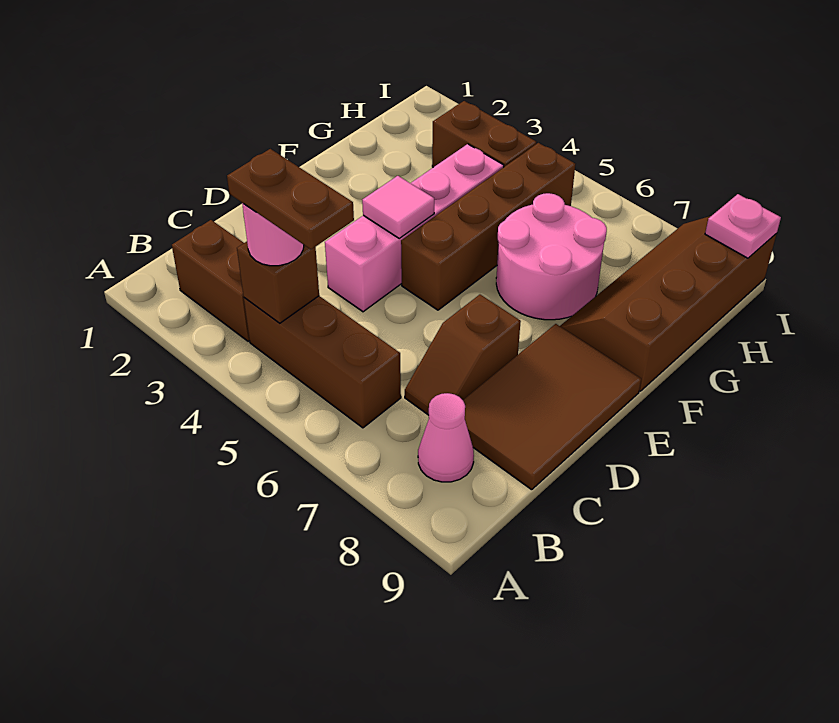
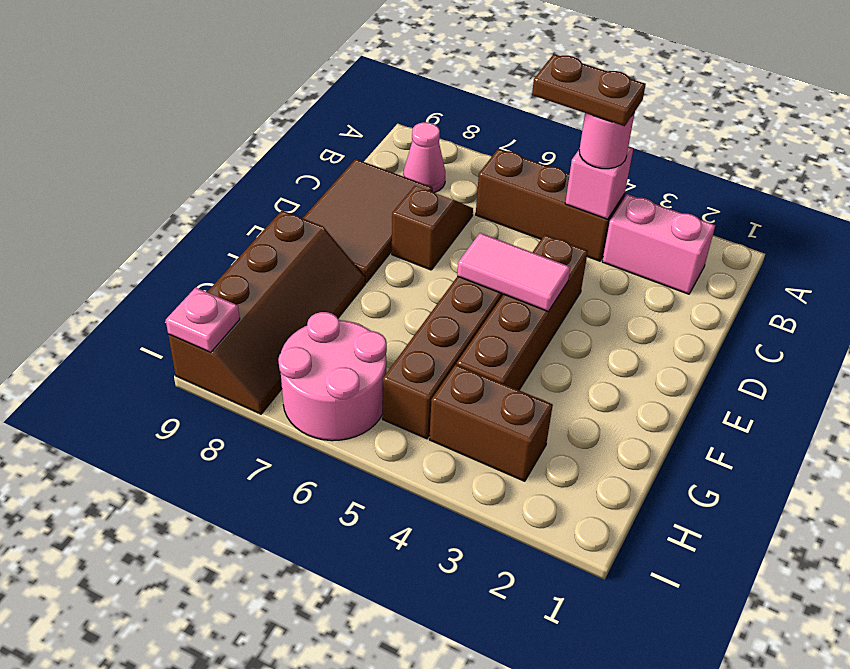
brown brick B2:B3 level 1 -> pink brick B2:B3 level 1
brown brick B4 level 2 -> pink brick B4 level 2
pink brick D4:G4 level 1 -> brown brick D4:G4 level 1
pink tile E4 level 2 -> pink tile E4:E5 level 2
pink round brick F6:G7 level 1 -> pink round brick H6:I7 level 1

